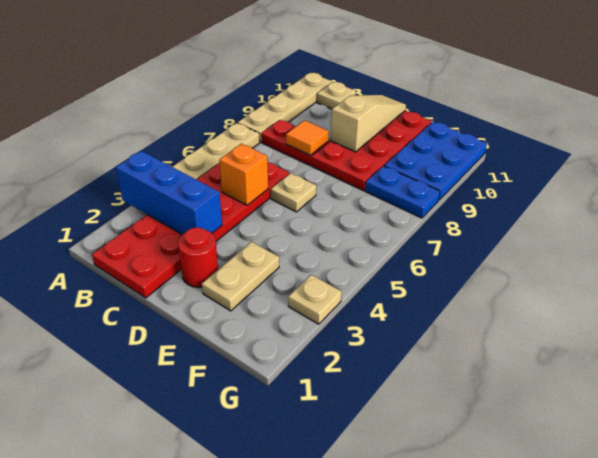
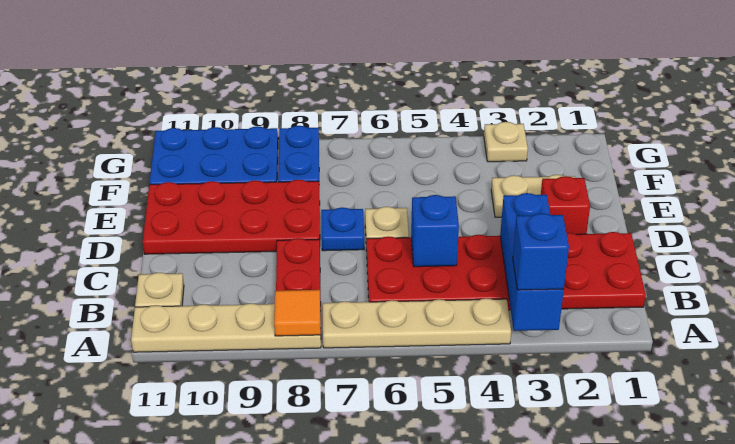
none -> blue brick A3 level 3
orange brick C5 level 2 -> blue brick C5 level 2
orange tile C8 level 2 -> orange tile A8 level 2
red round brick D2 level 1 -> red brick D2 level 1
none -> blue plate D7 level 1
tan slope D9:D11 level 2 top 9 -> none

